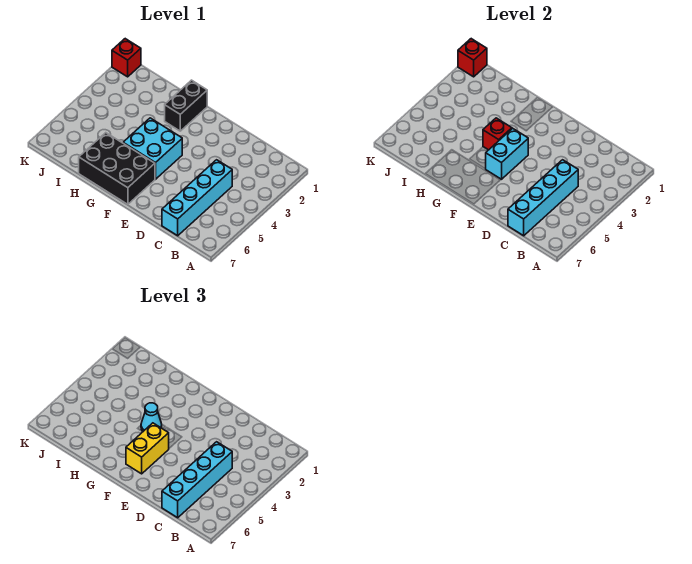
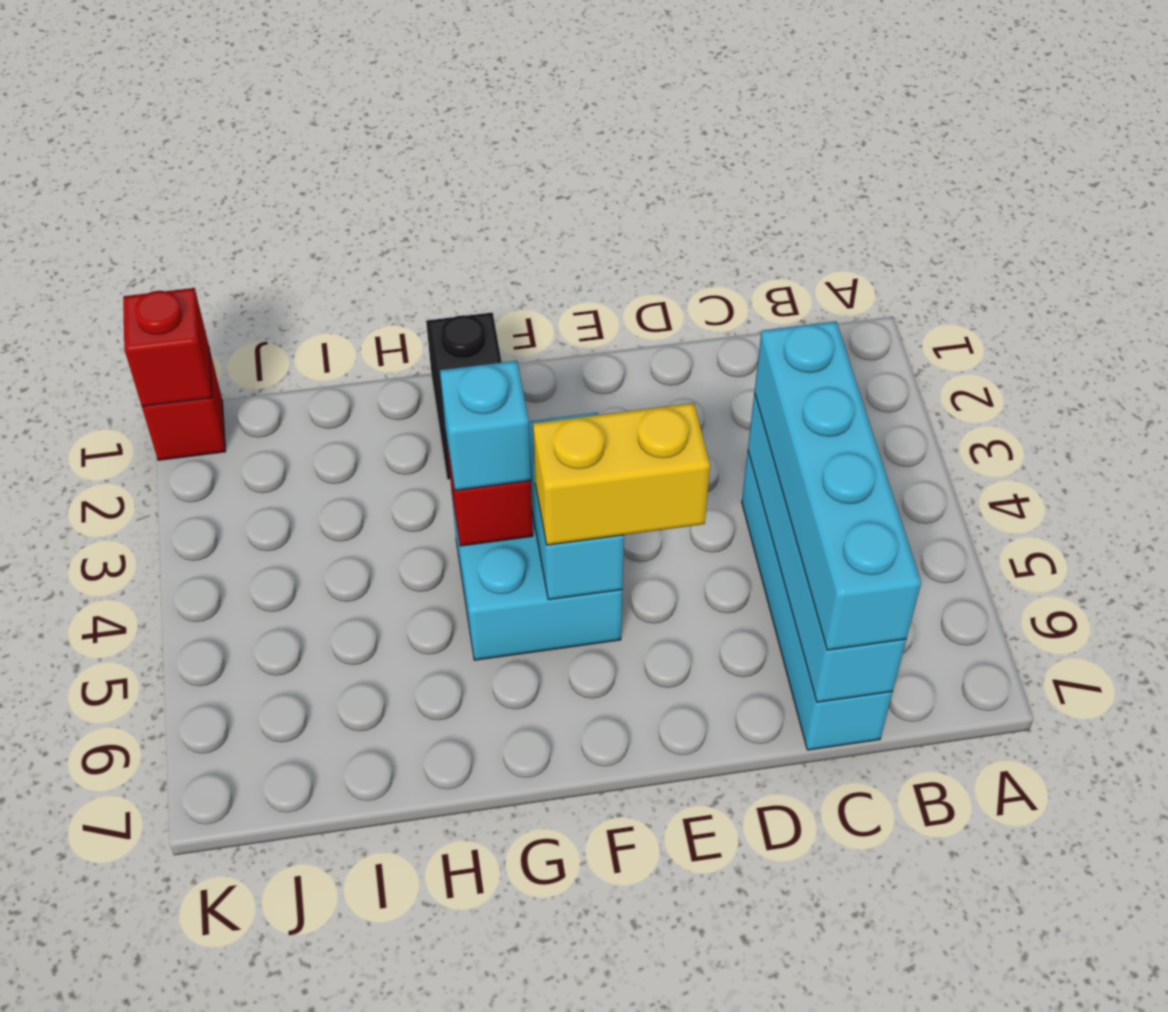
yellow brick F5:F6 level 3 -> yellow brick E5:F5 level 3
black brick F6:H7 level 1 -> none
cyan cone G4 level 3 -> cyan brick G4 level 3

